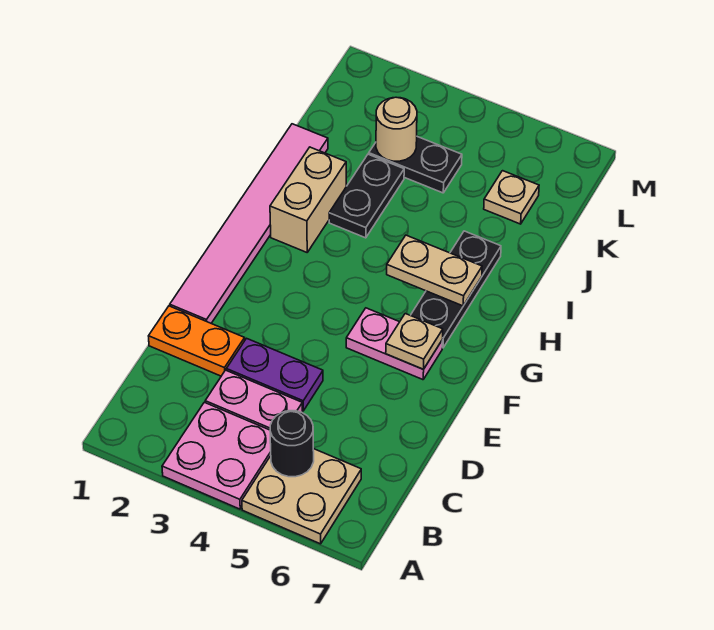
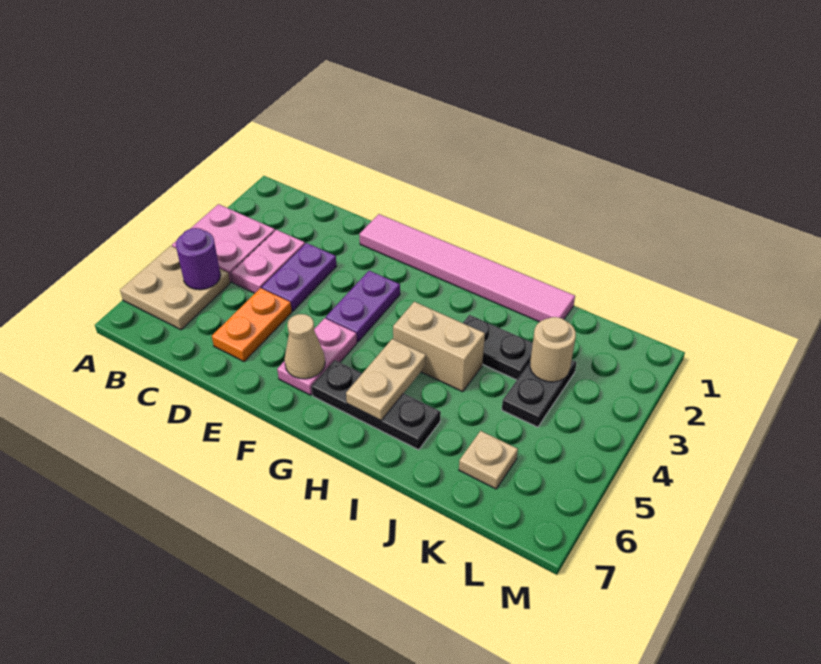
black round brick B5 level 2 -> purple round brick B5 level 2
orange plate D1:D2 level 1 -> orange plate D5:D6 level 1
none -> purple plate F3:F4 level 1
tan plate F6 level 2 -> tan cone F6 level 2
tan brick H2:I2 level 1 -> tan brick H4:I4 level 1

